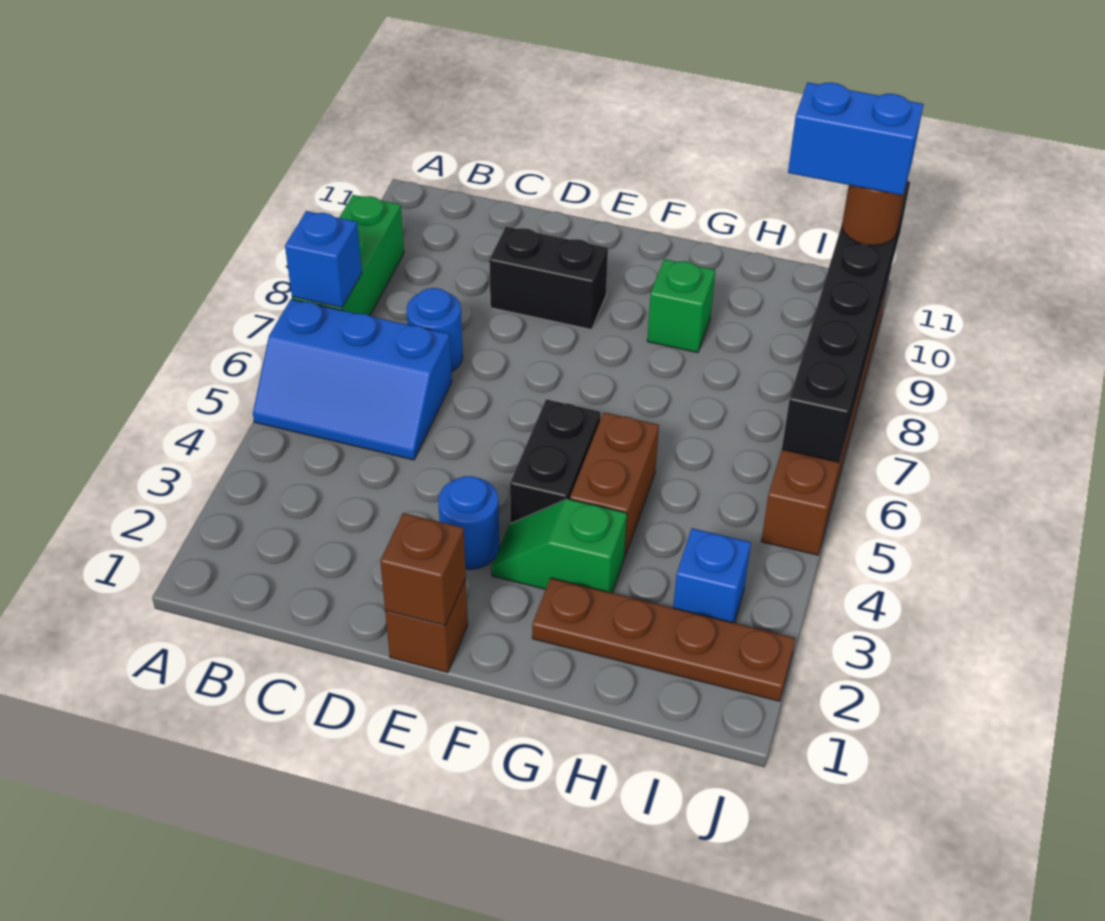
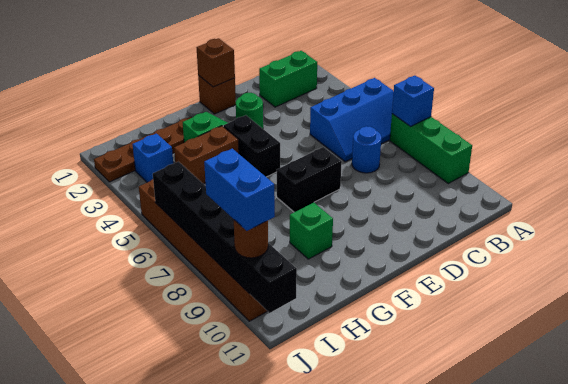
blue slope A5:C6 level 1 top 6 -> blue slope A5:C6 level 1 top 5
none -> green brick B2:C2 level 1
black brick D9:E9 level 1 -> black brick E7:F7 level 1
blue round brick E3 level 1 -> green round brick E3 level 1
brown brick G4:G5 level 1 -> brown brick G4:H4 level 1
blue brick I10:J10 level 4 -> blue brick J9:J10 level 4

